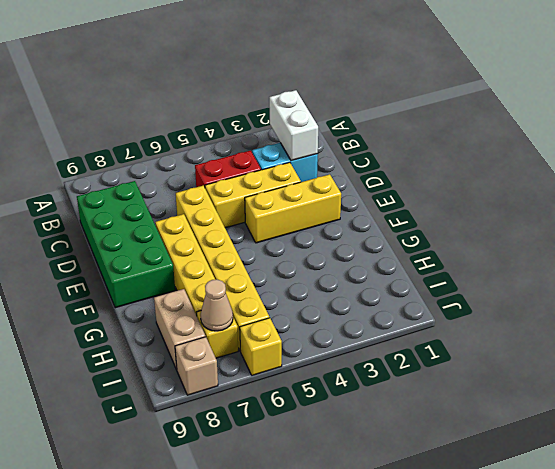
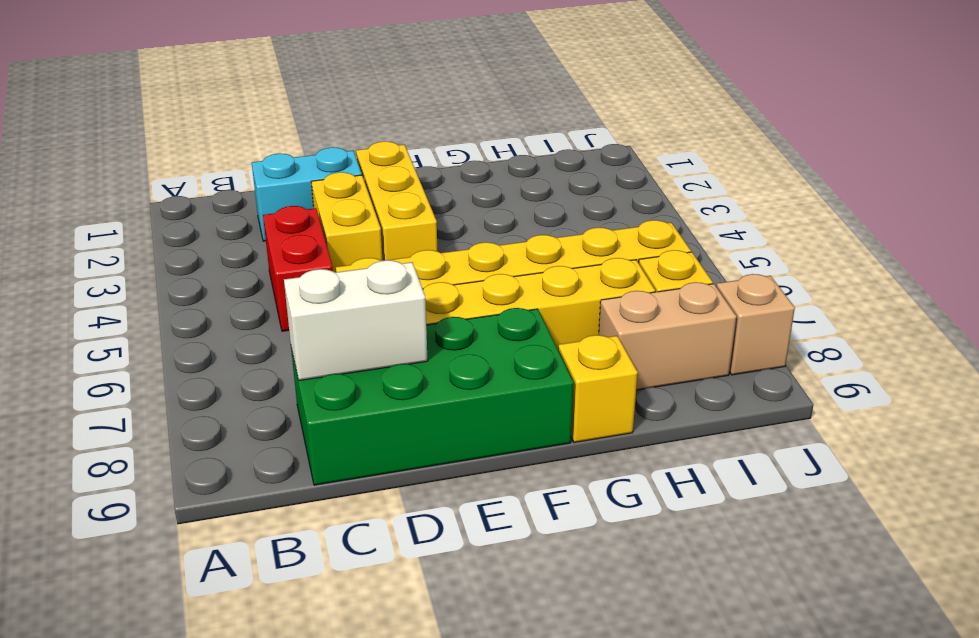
white brick B2:C2 level 2 -> white brick C8:D8 level 2
cyan brick C2:C3 level 1 -> cyan brick C2:D2 level 1
yellow brick D3:D5 level 1 -> yellow brick D3:D4 level 1
tan cone I7 level 2 -> none
yellow brick J6 level 1 -> yellow brick G9 level 1

